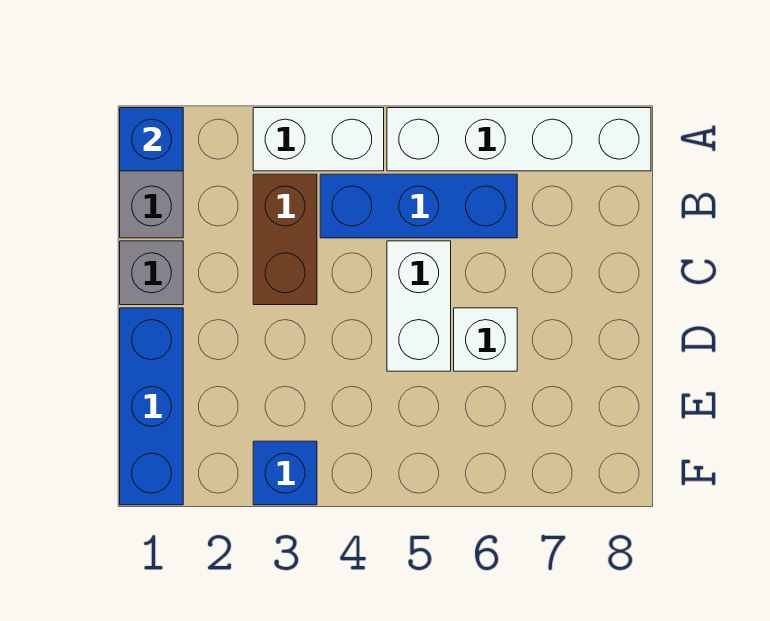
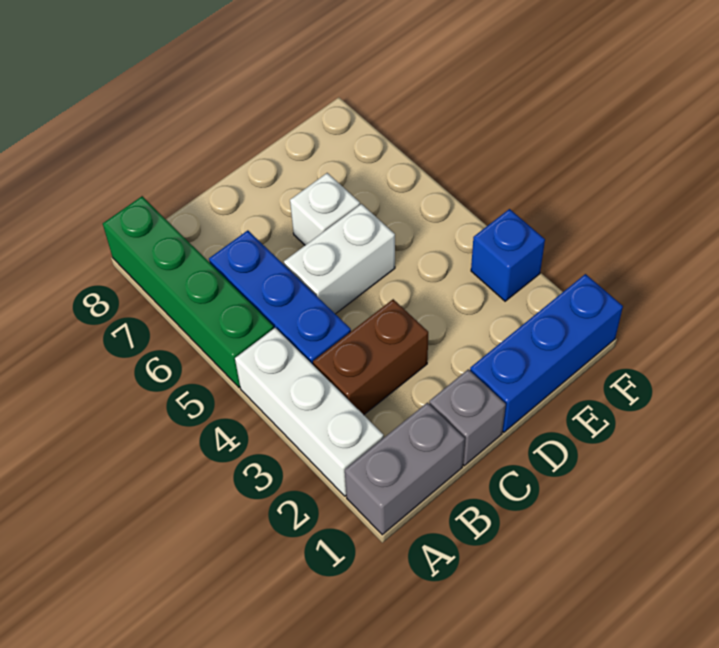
blue brick A1 level 2 -> none
white brick A3:A4 level 1 -> white brick A2:A4 level 1
white brick A5:A8 level 1 -> green brick A5:A8 level 1

